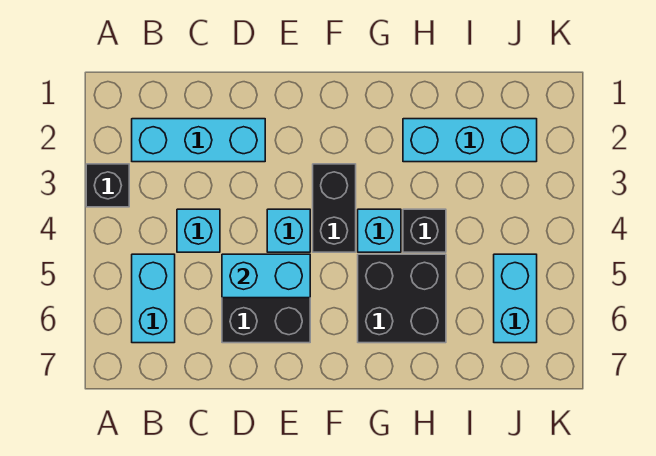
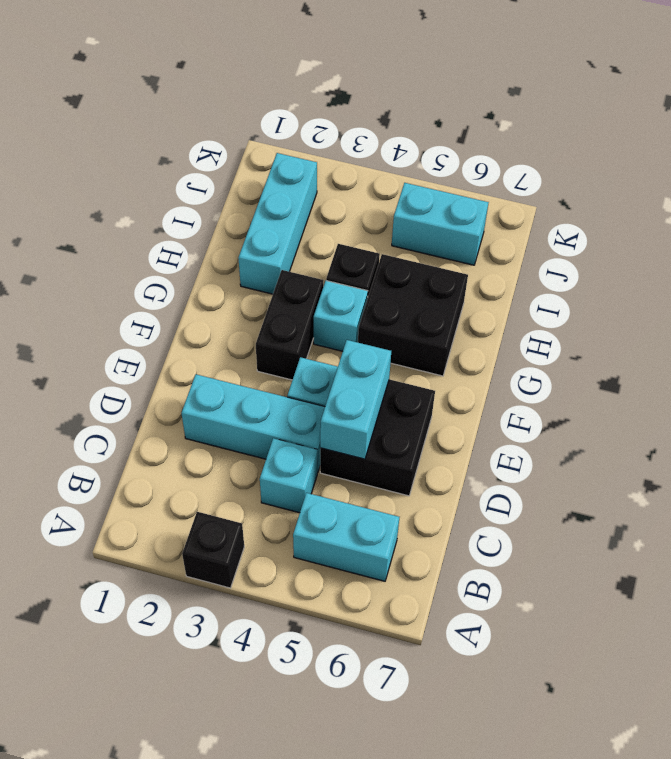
cyan brick B2:D2 level 1 -> cyan brick D2:D4 level 1
black brick F3:F4 level 1 -> black brick F3:G3 level 1

